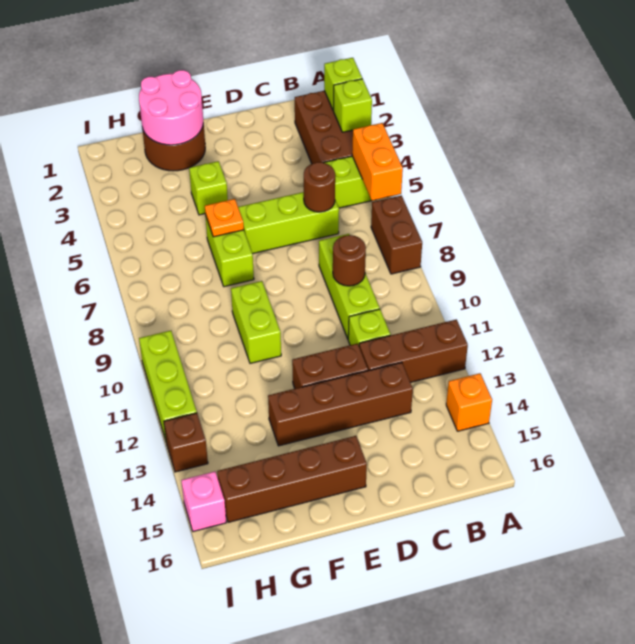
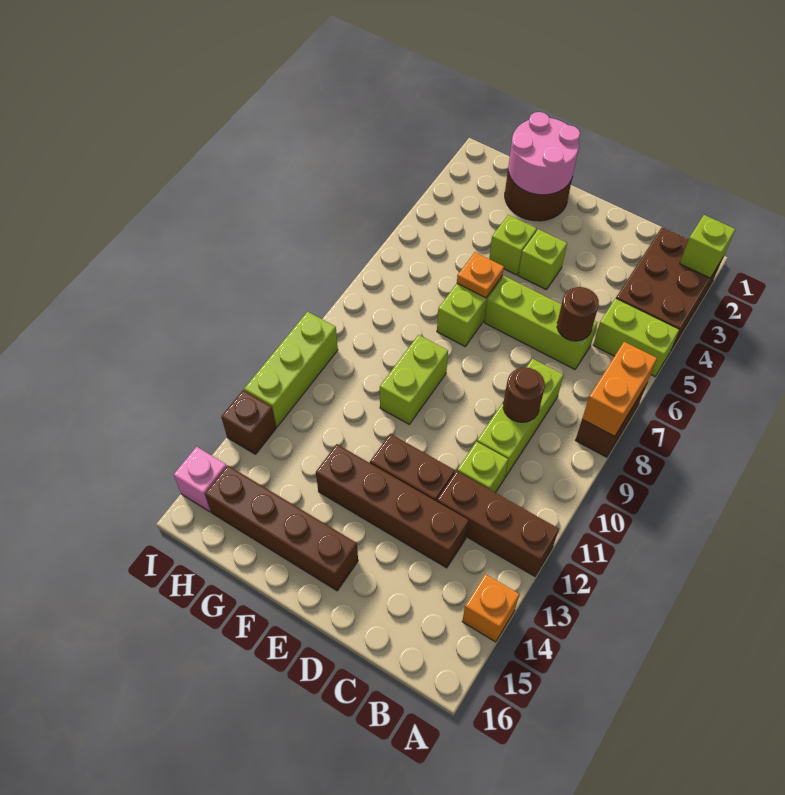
lime brick A3 level 2 -> lime brick E4 level 1
orange brick A5:A6 level 2 -> orange brick A7:A8 level 2

